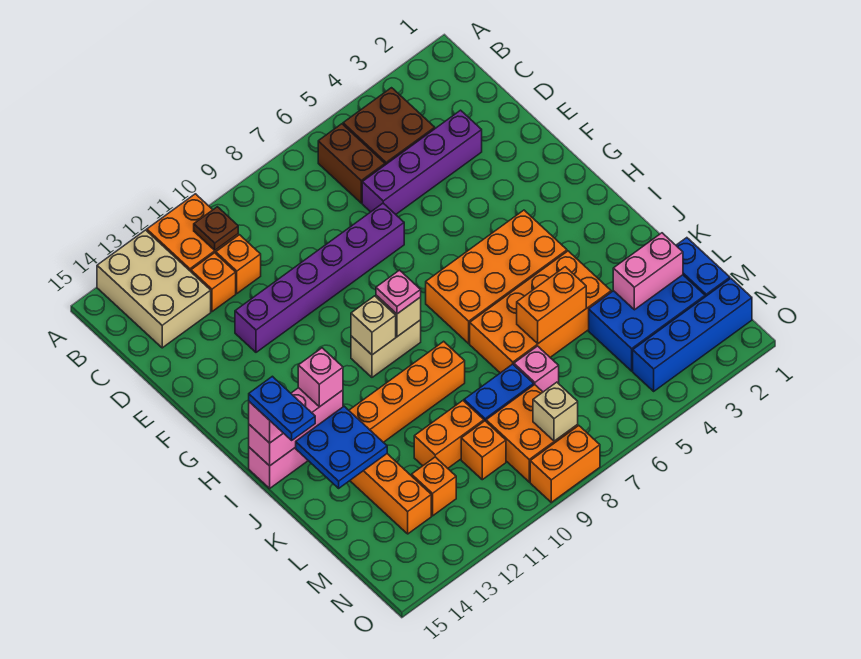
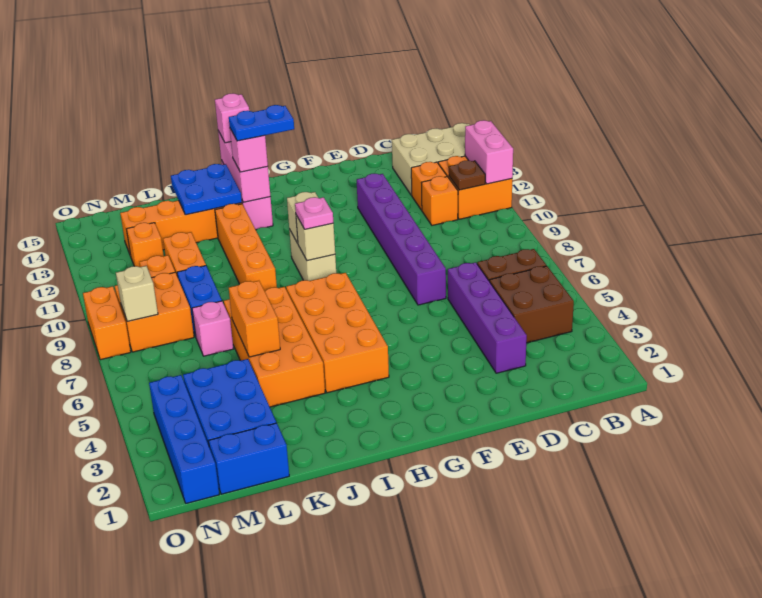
blue plate I15:J15 level 4 -> blue plate H13:I13 level 4
pink brick L2:L3 level 2 -> pink brick A11:A12 level 2

